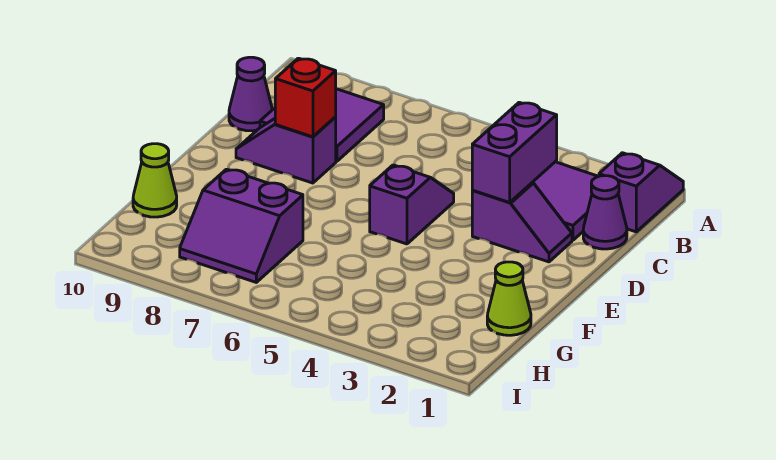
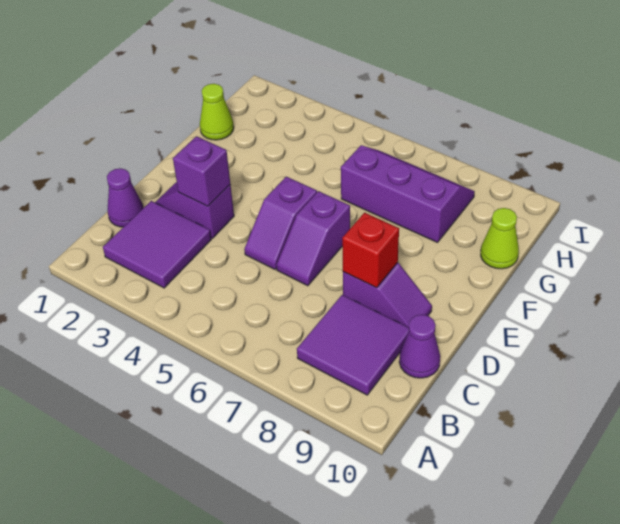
purple slope A1:B1 level 1 top B -> purple slope D6:E6 level 1 top E
purple brick C3:D3 level 2 -> purple brick D3 level 2
purple slope G7:H8 level 1 top G -> purple slope G6:H8 level 1 top G

